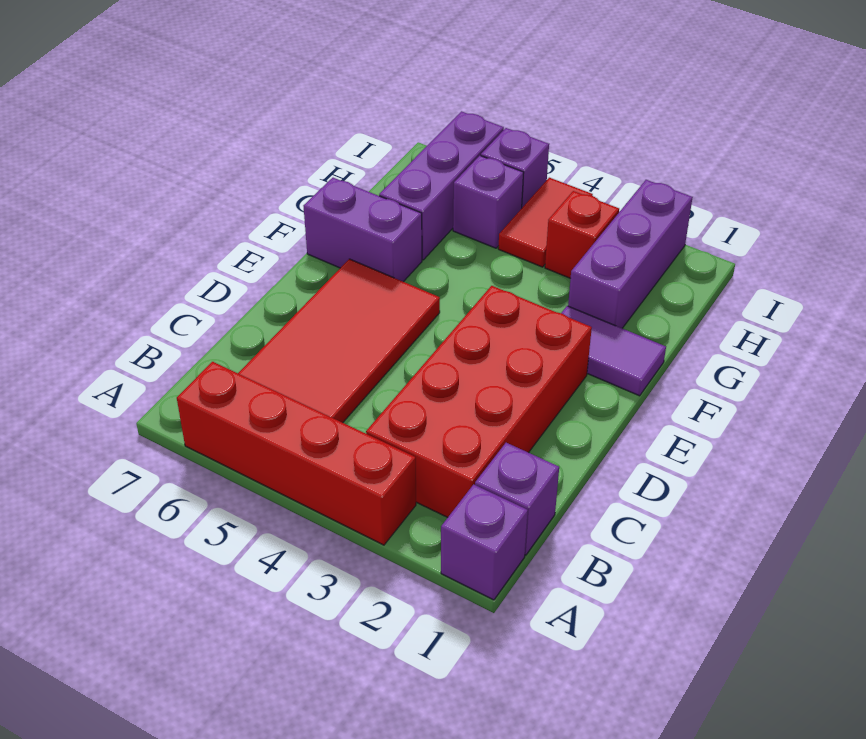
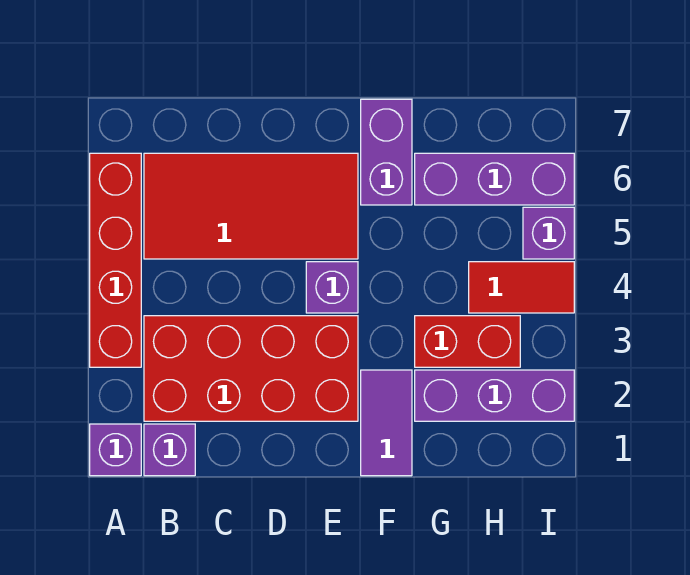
red brick H3 level 1 -> red brick G3:H3 level 1
purple brick H5 level 1 -> purple brick E4 level 1

